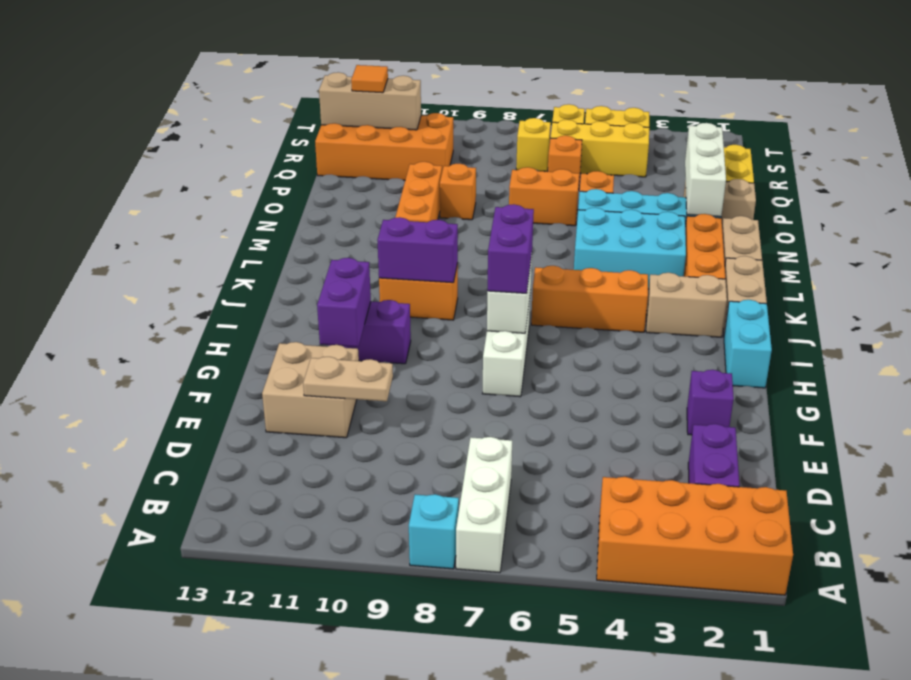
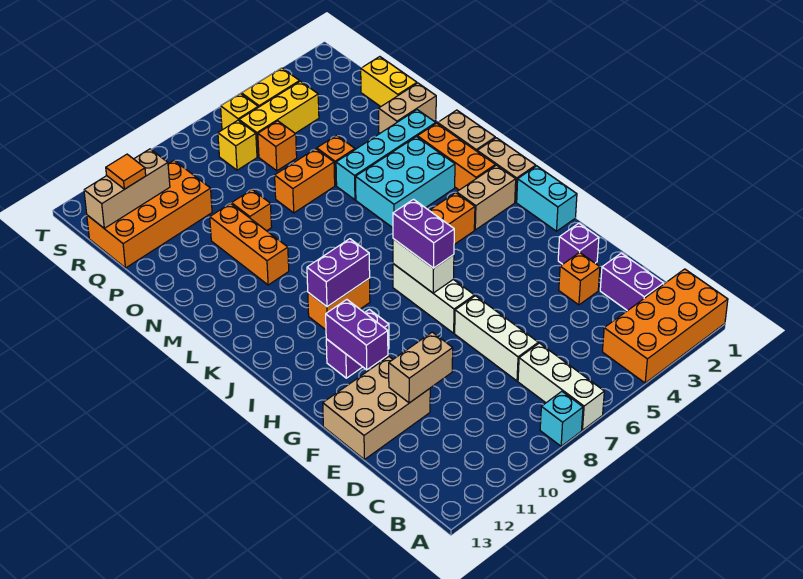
none -> orange brick E3 level 1
tan plate E10:E11 level 2 -> tan brick E10:E11 level 2
tan brick E11:F12 level 1 -> tan brick E11:F13 level 1
white brick N2:P2 level 2 -> white brick D7:F7 level 1

